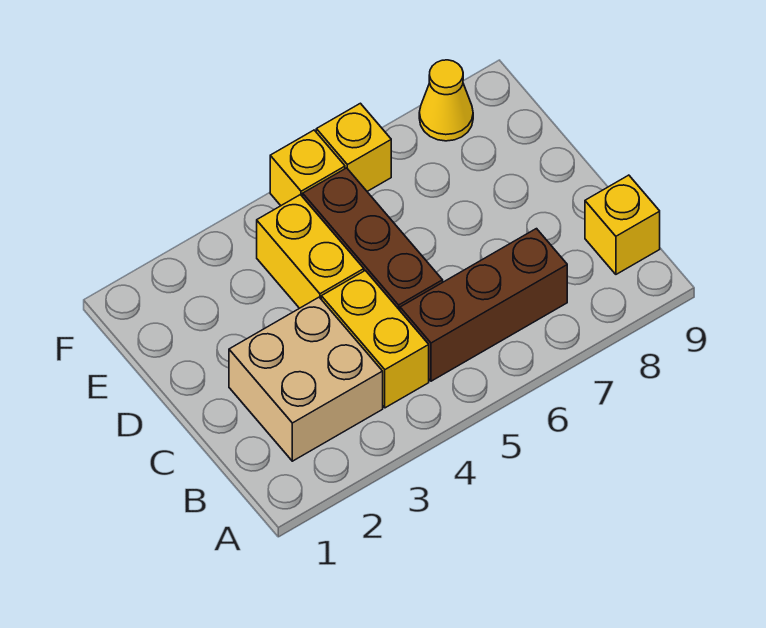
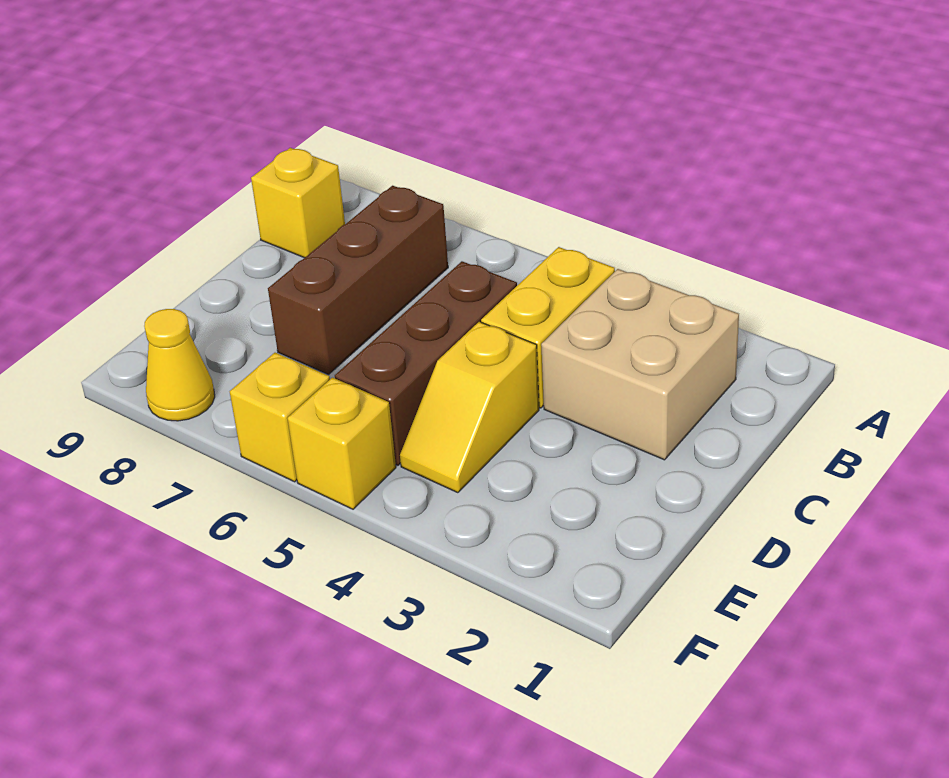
brown brick B5:B7 level 1 -> brown brick B7:D7 level 1
yellow brick D4:E4 level 1 -> yellow slope D4:E4 level 1 top D

